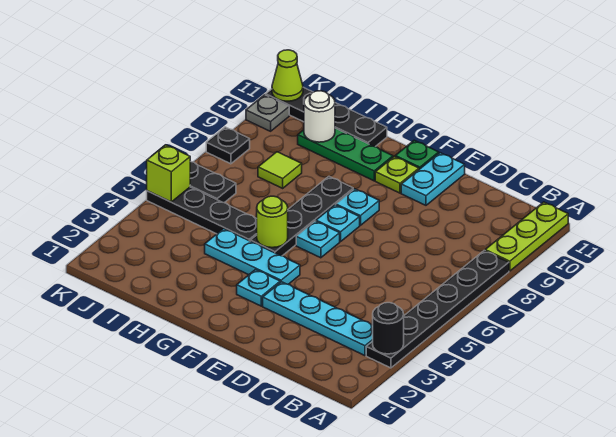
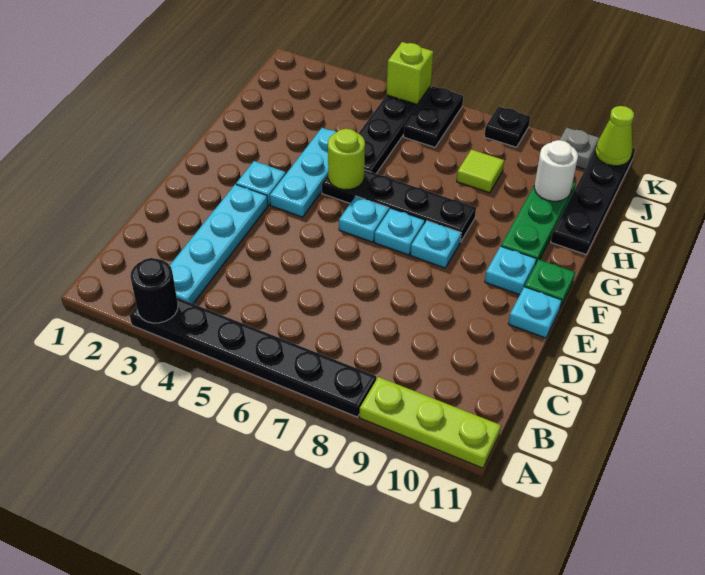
cyan plate E10:E11 level 1 -> cyan plate E11 level 1
lime plate F10 level 1 -> cyan plate F10 level 1

